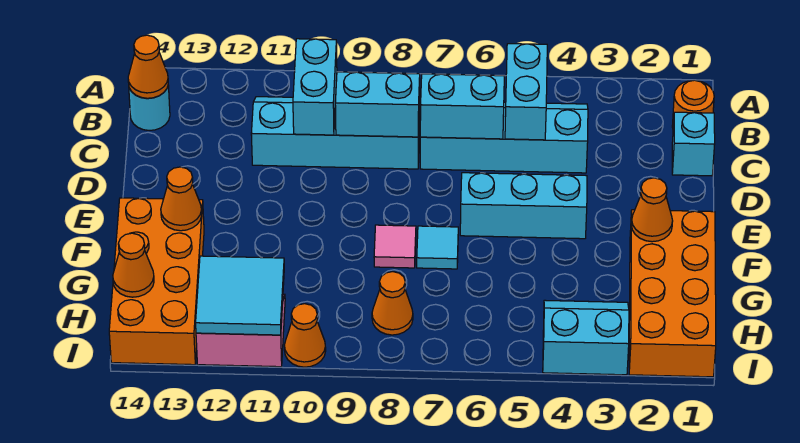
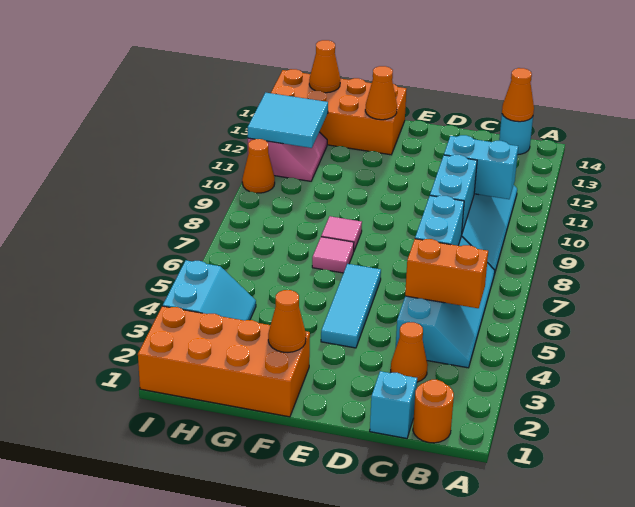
cyan brick B5:C5 level 2 -> orange brick B5:C5 level 2
cyan brick E4:E6 level 1 -> cyan tile E4:E6 level 1
cyan tile F7 level 1 -> pink tile F7 level 1
orange cone H8 level 1 -> orange cone C3 level 1

